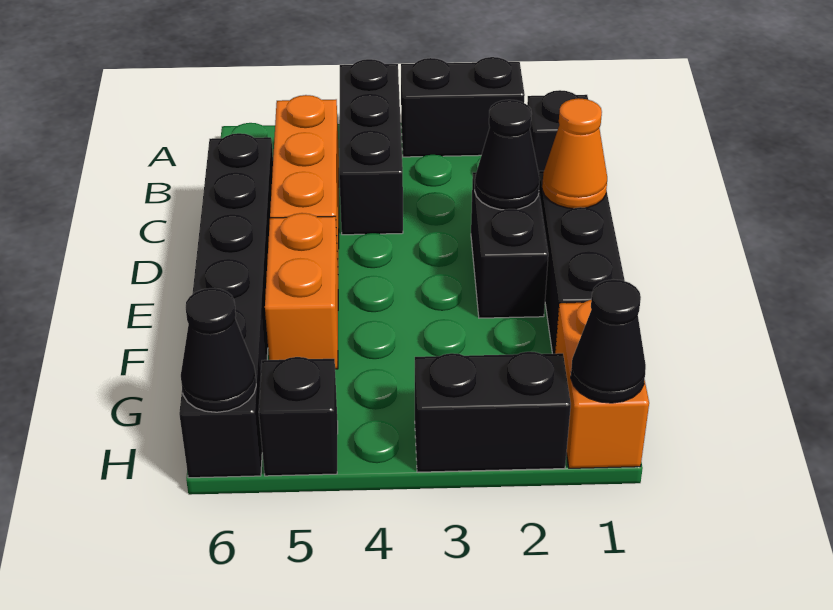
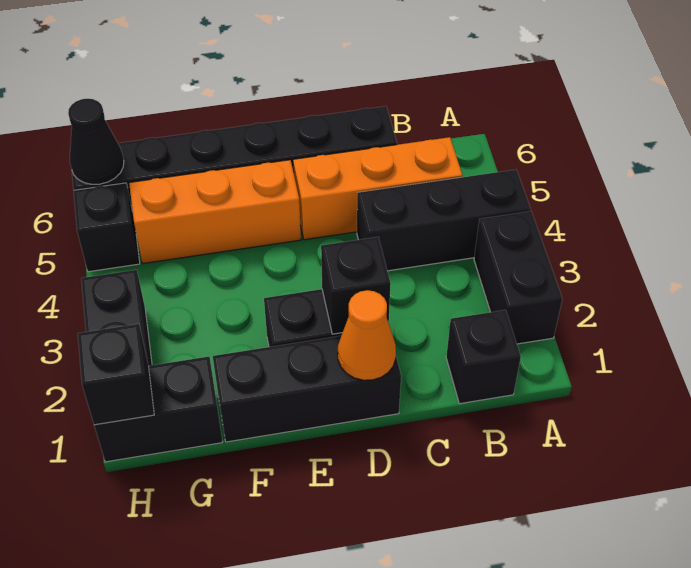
black cone D2 level 2 -> black brick D2 level 2
orange brick E5:F5 level 1 -> orange brick E5:G5 level 1
orange brick G1:H1 level 1 -> black brick G1:H1 level 1
black cone H1 level 2 -> black brick H1 level 2

